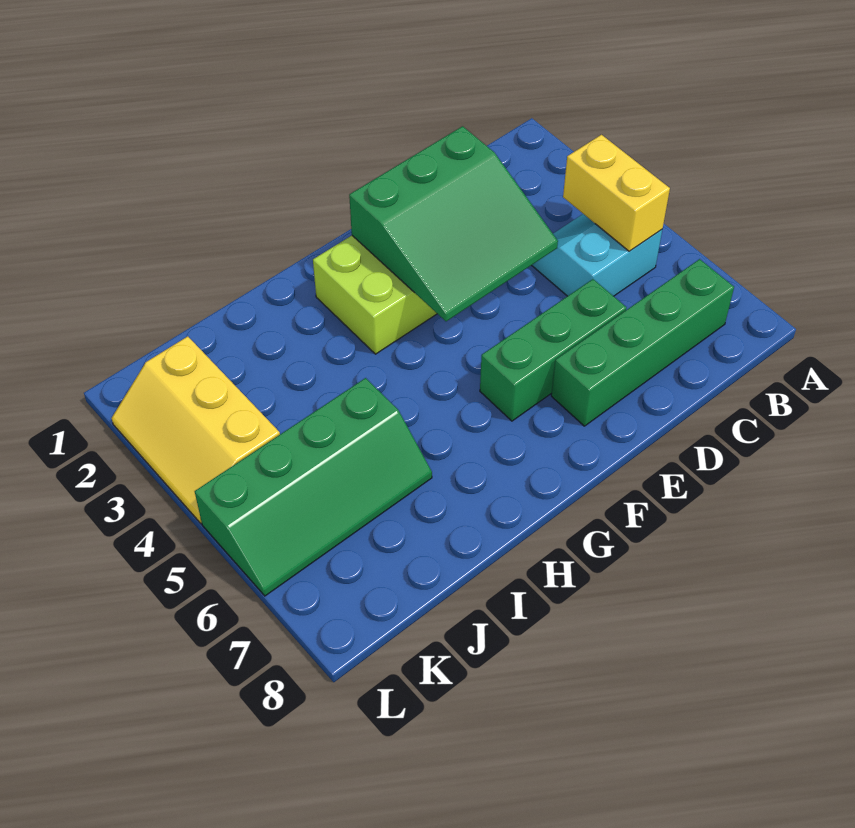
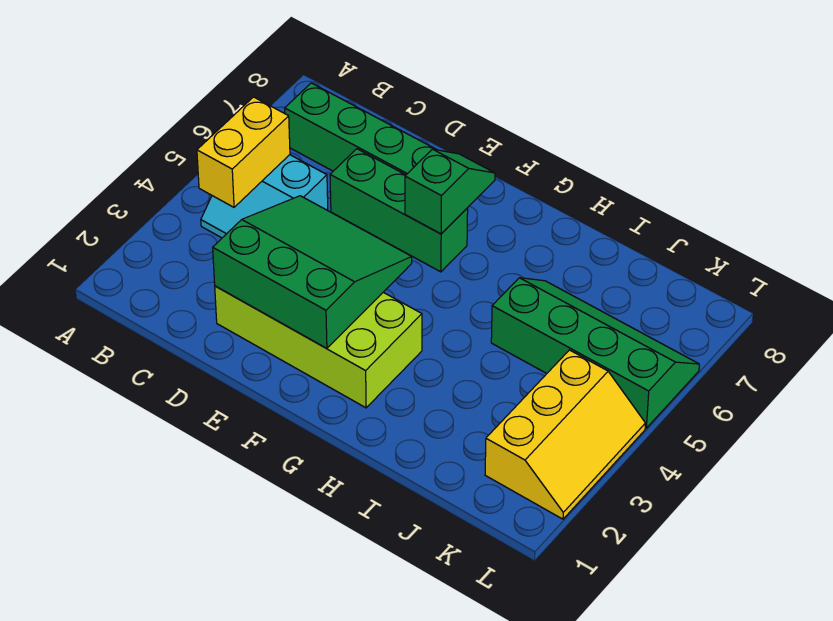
none -> green slope F6:F7 level 2 top 6

